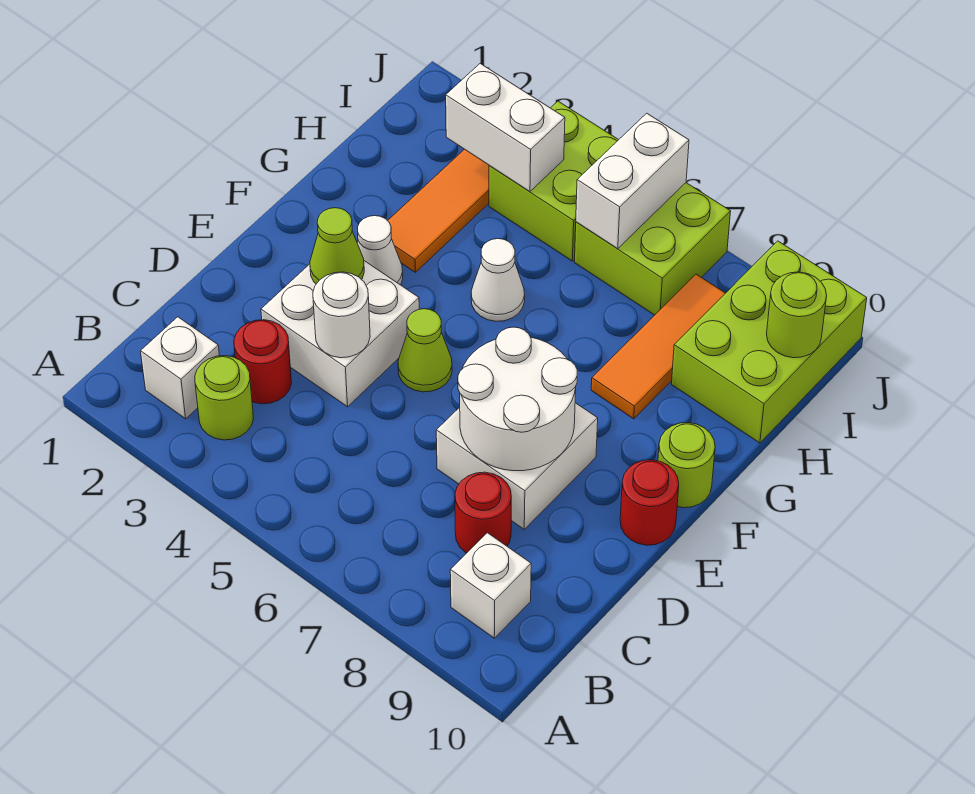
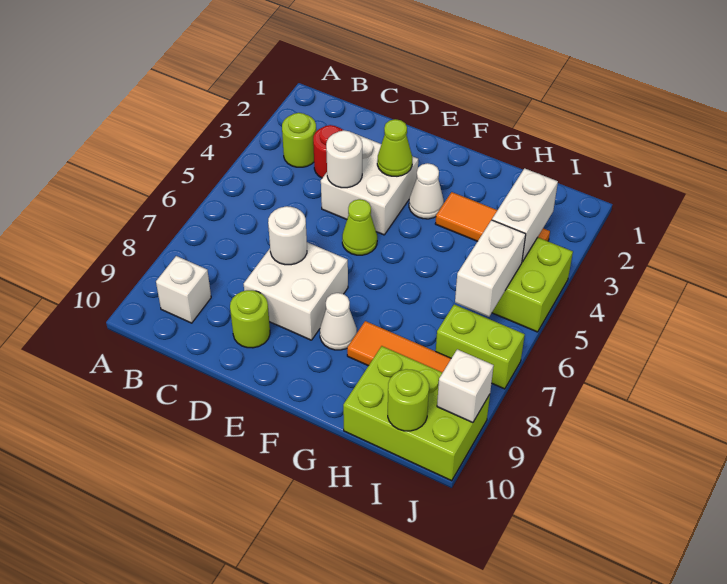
white brick B2 level 1 -> white brick J9 level 2
red round brick C8 level 1 -> none
white round brick D7:E8 level 2 -> white round brick D7 level 2
red round brick E10 level 1 -> none
lime round brick F10 level 1 -> lime round brick D9 level 1
white cone G5 level 1 -> white cone F8 level 1
lime brick I6:J7 level 1 -> lime brick I7:J7 level 1
white brick I6:J6 level 2 -> white brick I5:I6 level 2

